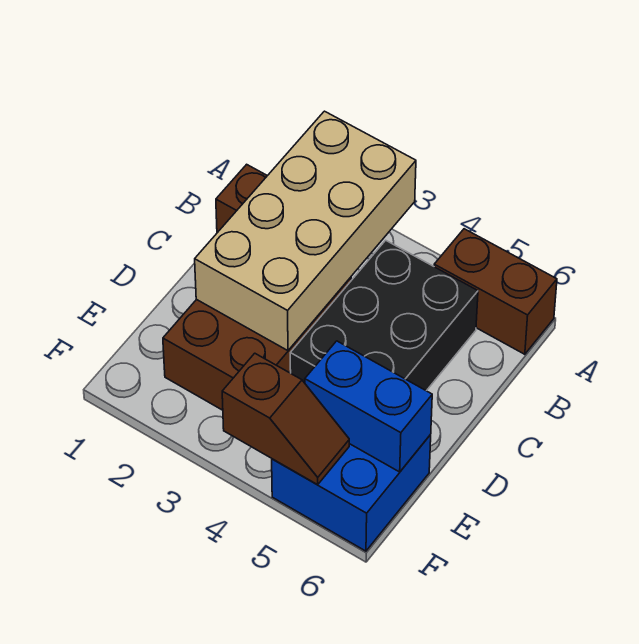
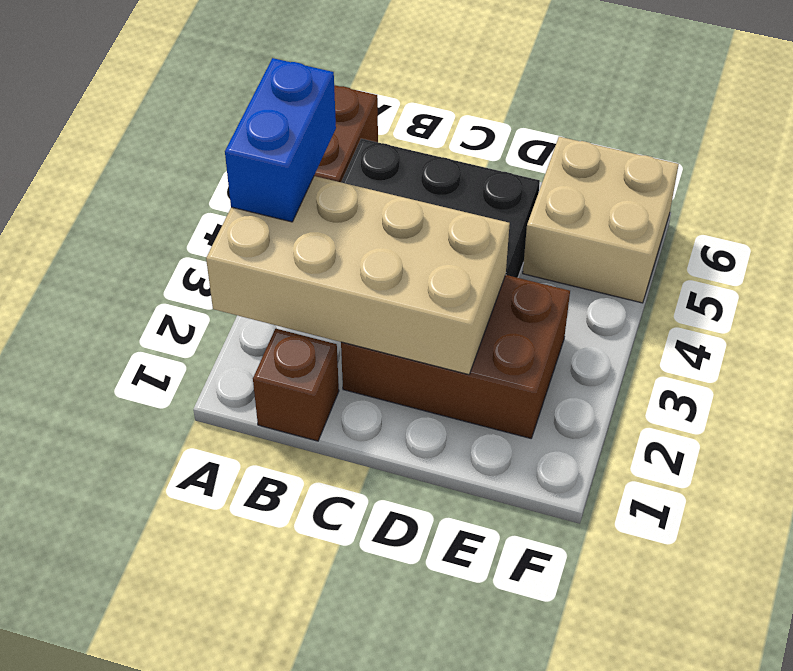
blue brick E5:F6 level 1 -> tan brick E5:F6 level 1
blue brick E5:E6 level 2 -> blue brick A3:A4 level 3
brown slope F4:F5 level 2 top 4 -> none

